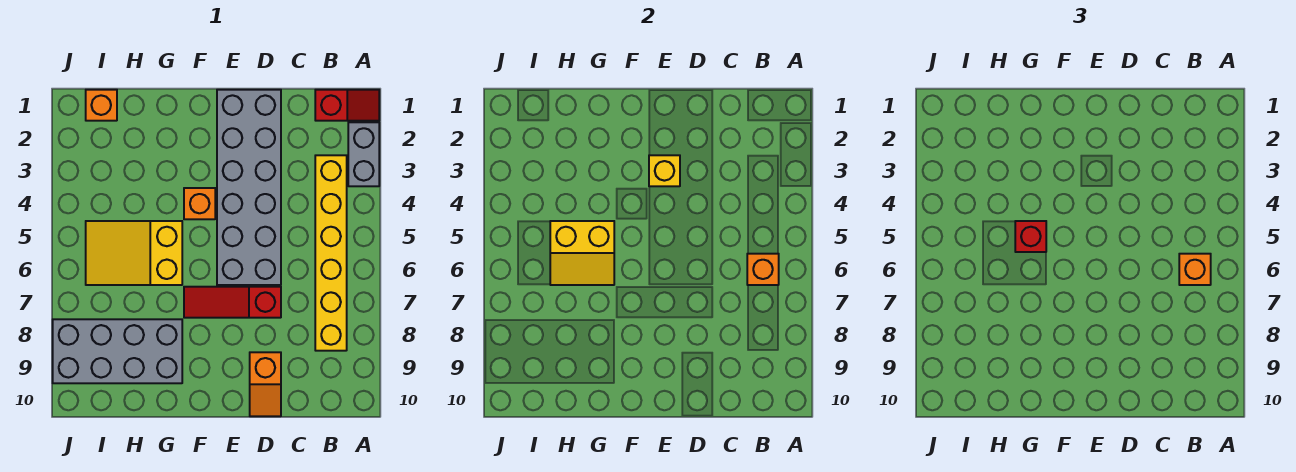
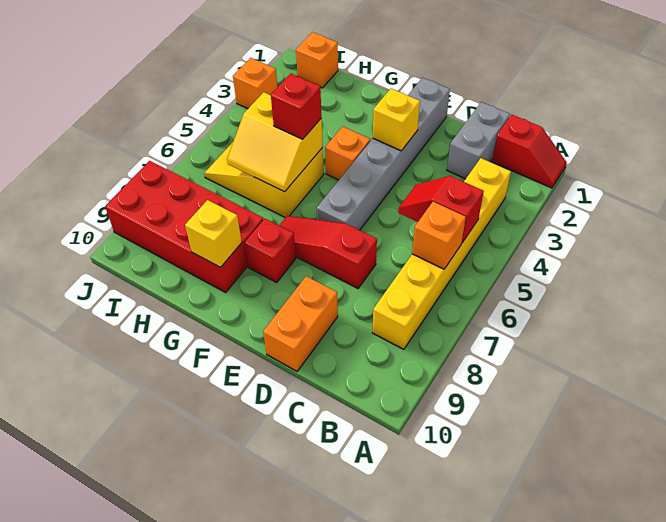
grey brick A2:A3 level 1 -> grey brick C1:C2 level 1
none -> red slope B5:C5 level 2 top B
orange brick B6 level 3 -> orange brick J3 level 1
grey brick D1:E6 level 1 -> grey brick E1:E6 level 1
orange slope D9:D10 level 1 top 9 -> orange brick D9:D10 level 1
none -> red brick F8 level 1
grey brick G8:J9 level 1 -> red brick G8:J9 level 1
none -> yellow brick G9 level 2

